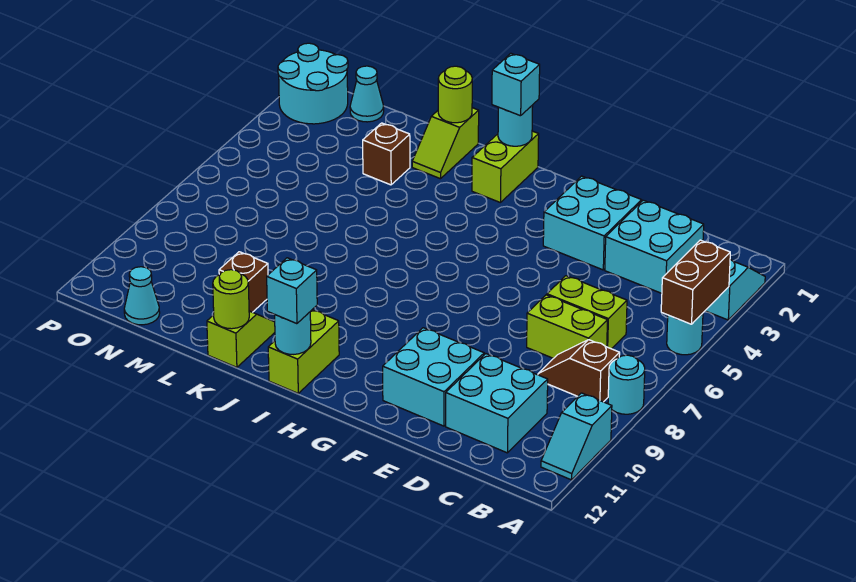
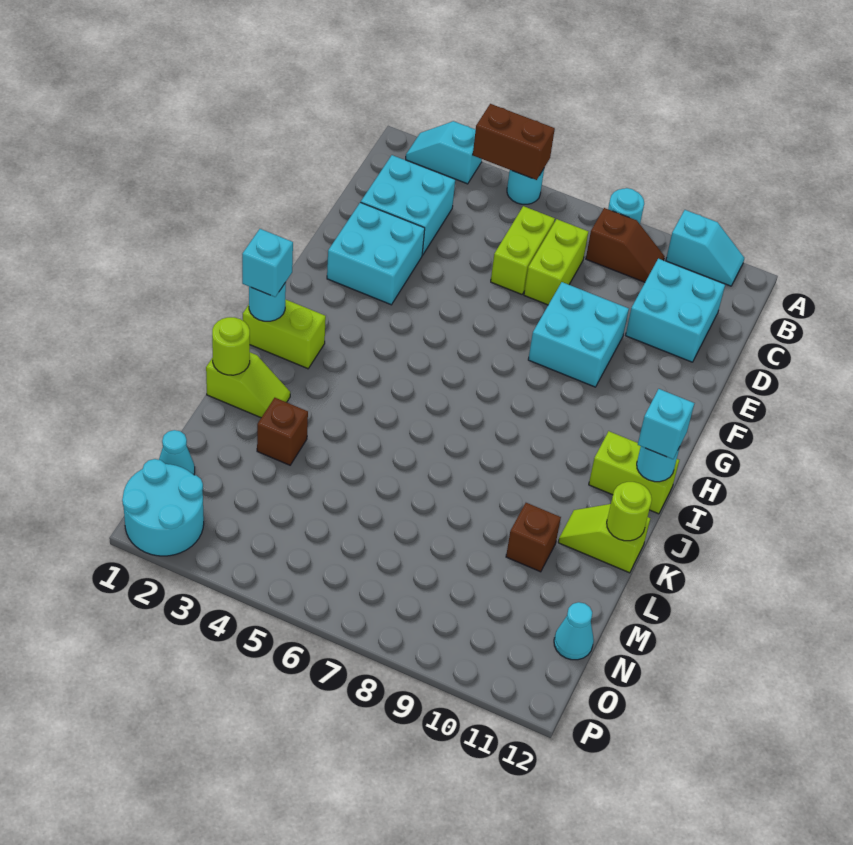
brown slope B8:C8 level 1 top B -> brown slope B8:B9 level 1 top 8
cyan brick E10:F11 level 1 -> cyan brick E8:F9 level 1

